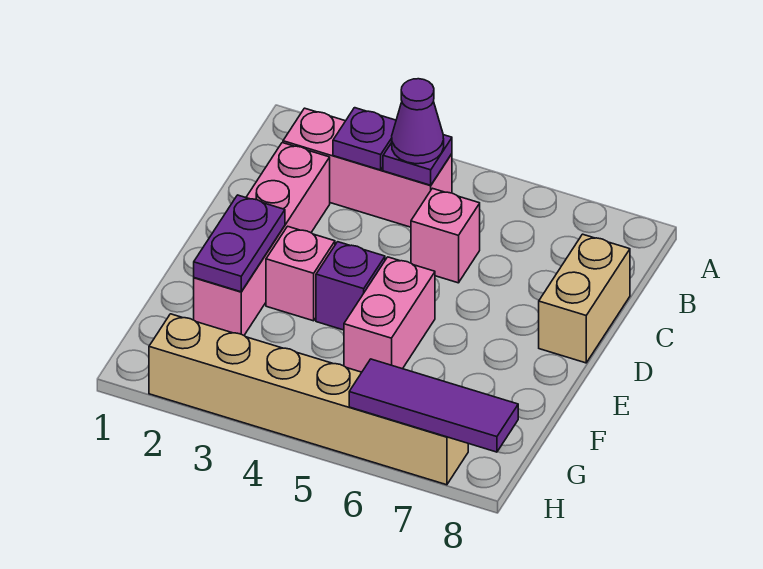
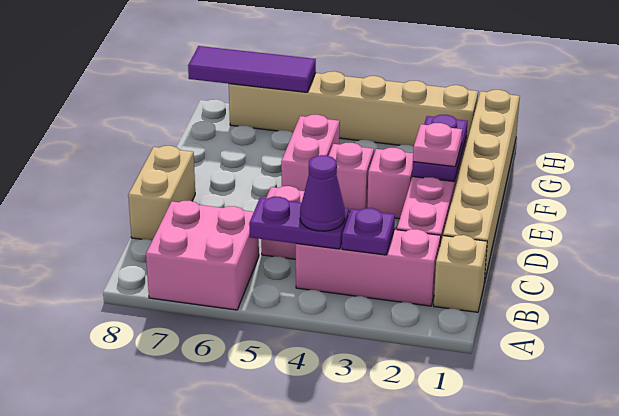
none -> pink brick A6:B7 level 1
none -> tan brick B1 level 1
purple plate B4 level 2 -> purple plate B4:B5 level 2
none -> tan brick C1:H1 level 1
none -> pink plate E2 level 3
purple brick E4 level 1 -> pink brick E4 level 1

